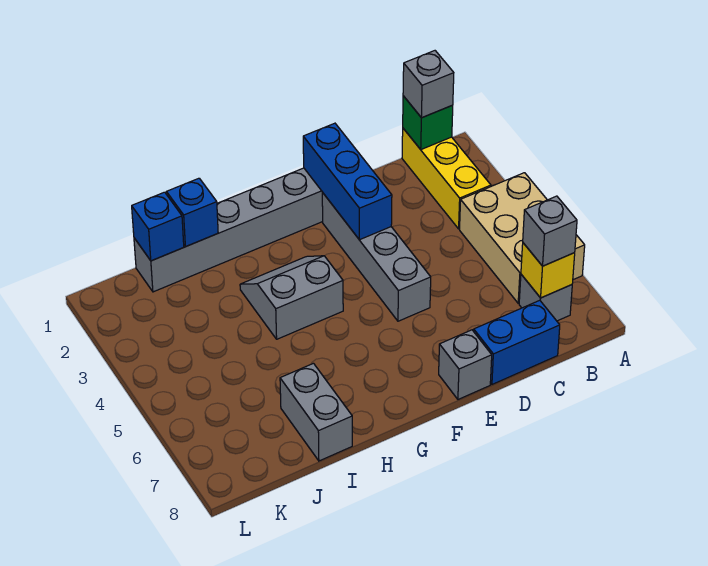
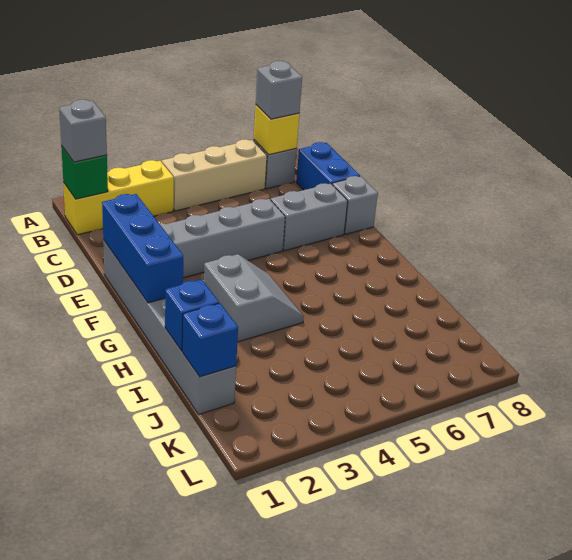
tan brick A4:B6 level 1 -> tan brick B4:B6 level 1
blue brick E1:E3 level 2 -> blue brick E1:G1 level 2
grey slope G3:H4 level 1 top 4 -> grey slope G3:H4 level 1 top 3
grey brick I7:I8 level 1 -> grey brick E6:E7 level 1

